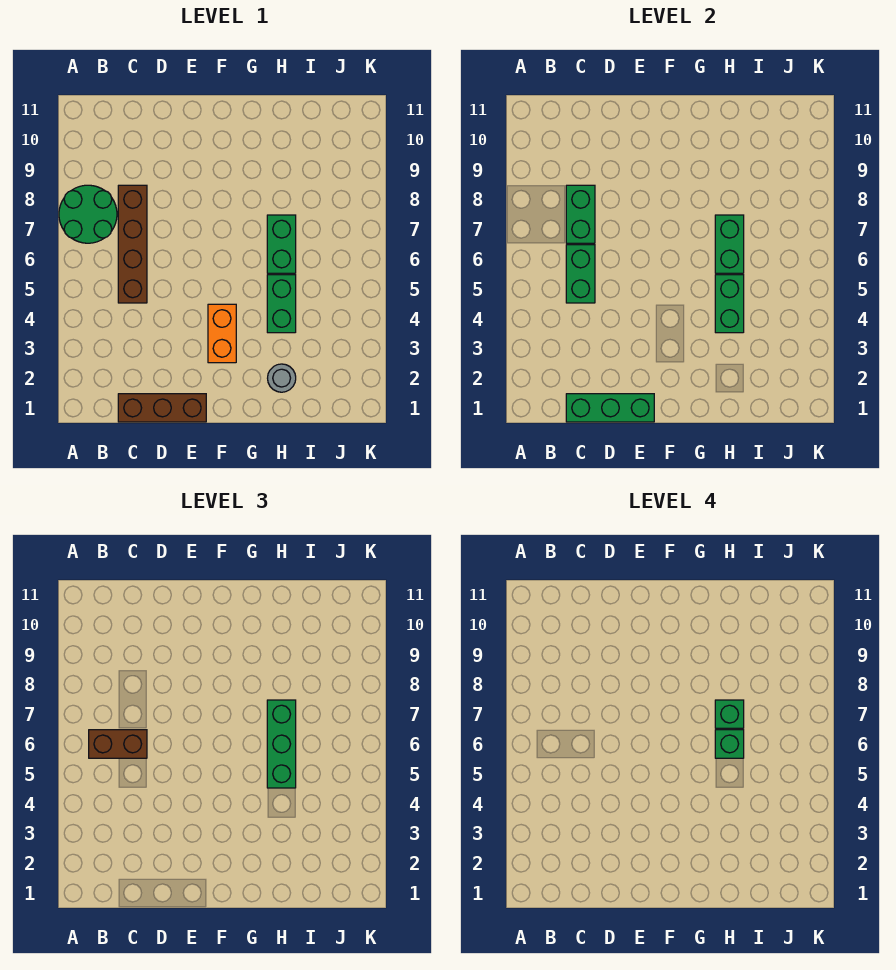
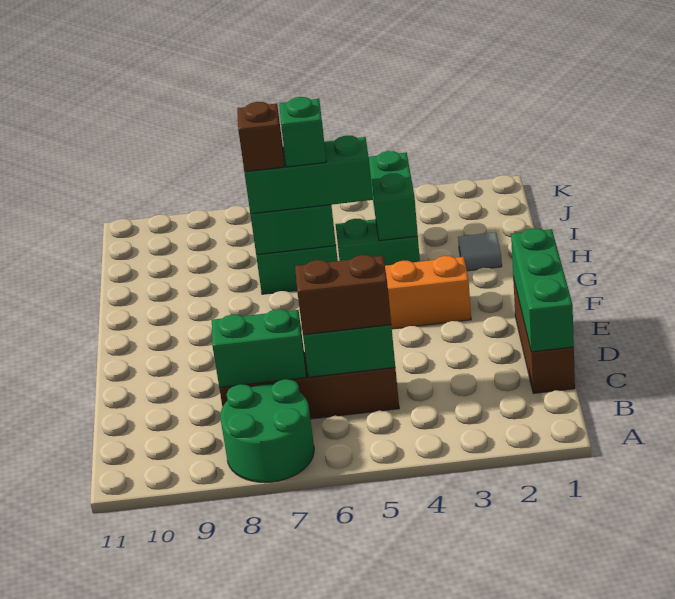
brown brick B6:C6 level 3 -> brown brick C5:C6 level 3
grey round brick H2 level 1 -> grey tile H2 level 1
green brick H4:H5 level 2 -> green brick H4:I4 level 2
green brick H7 level 4 -> brown brick H7 level 4

